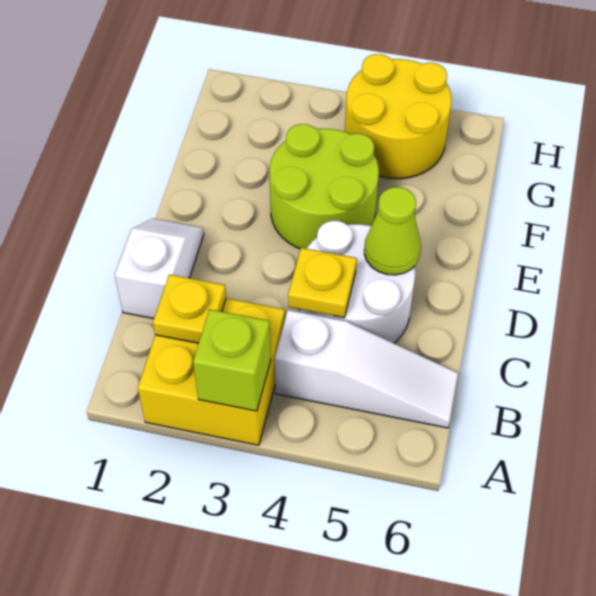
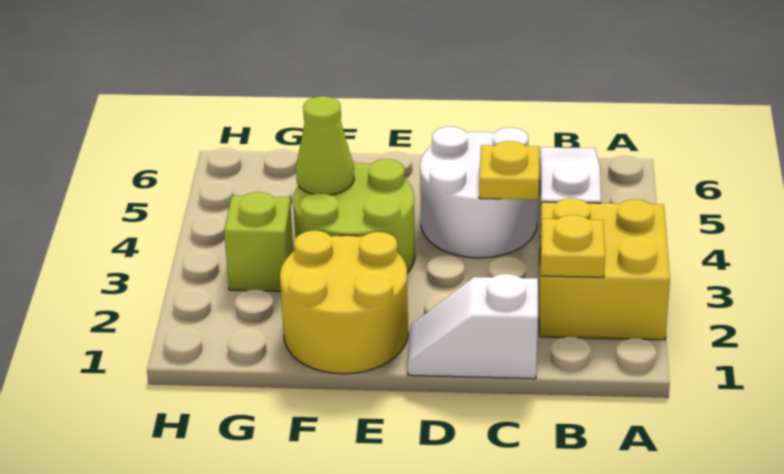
lime brick A3 level 2 -> lime brick G3 level 1
lime cone D5 level 2 -> lime cone F4 level 2
yellow round brick G4:H5 level 1 -> yellow round brick E1:F2 level 1

